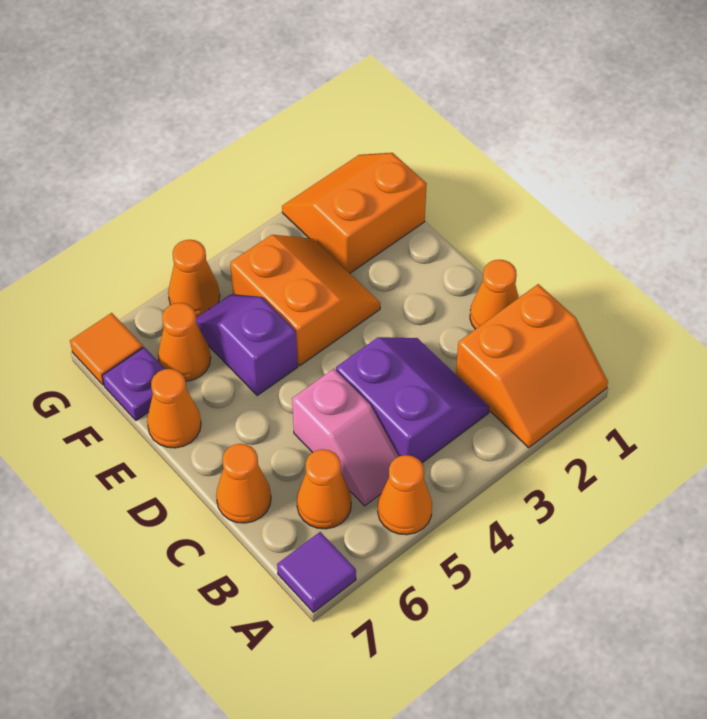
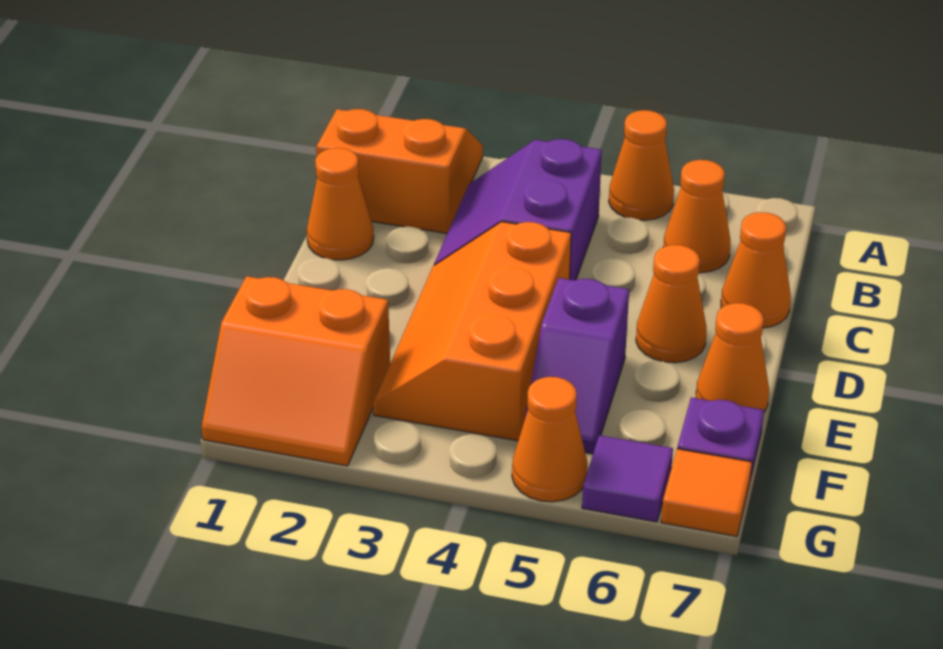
purple tile A7 level 1 -> purple tile G6 level 1
pink slope B5:C5 level 1 top C -> none
orange slope E3:F4 level 1 top 4 -> orange slope D3:F4 level 1 top 4
orange cone F6 level 1 -> orange cone D6 level 1

